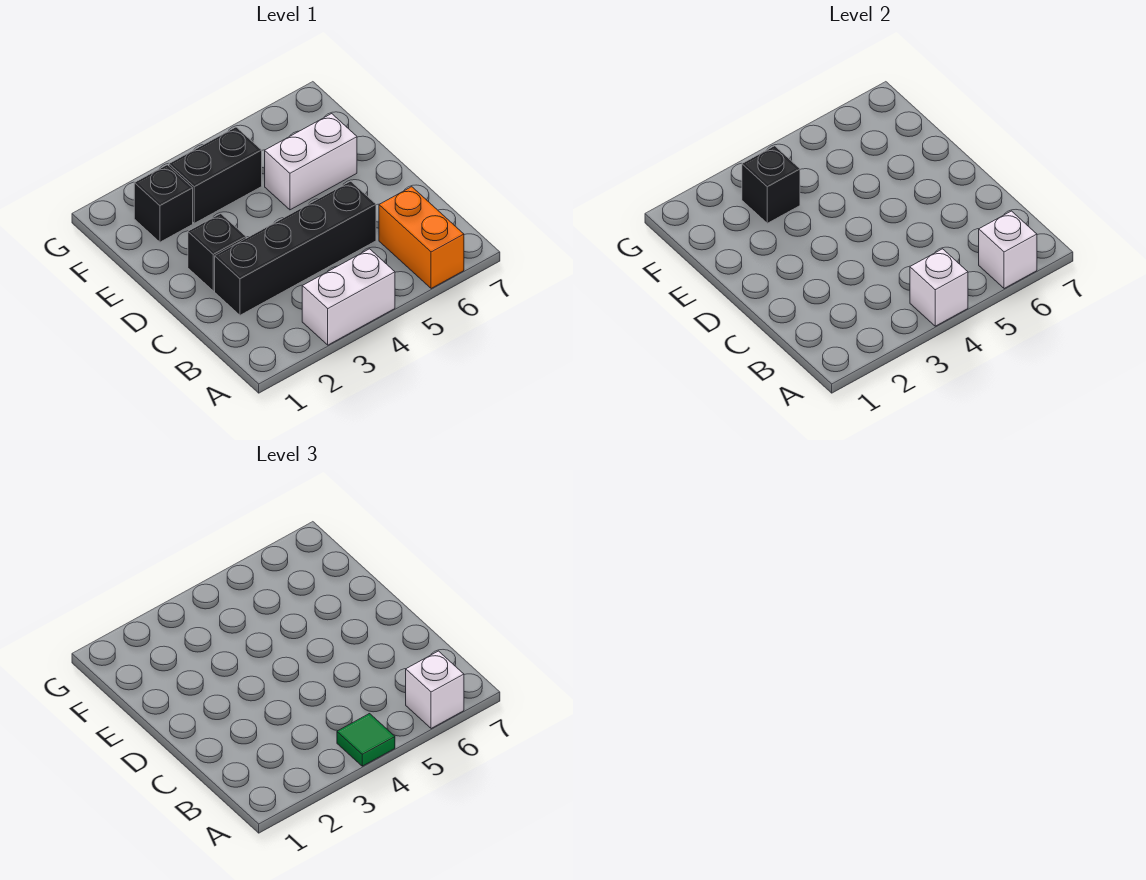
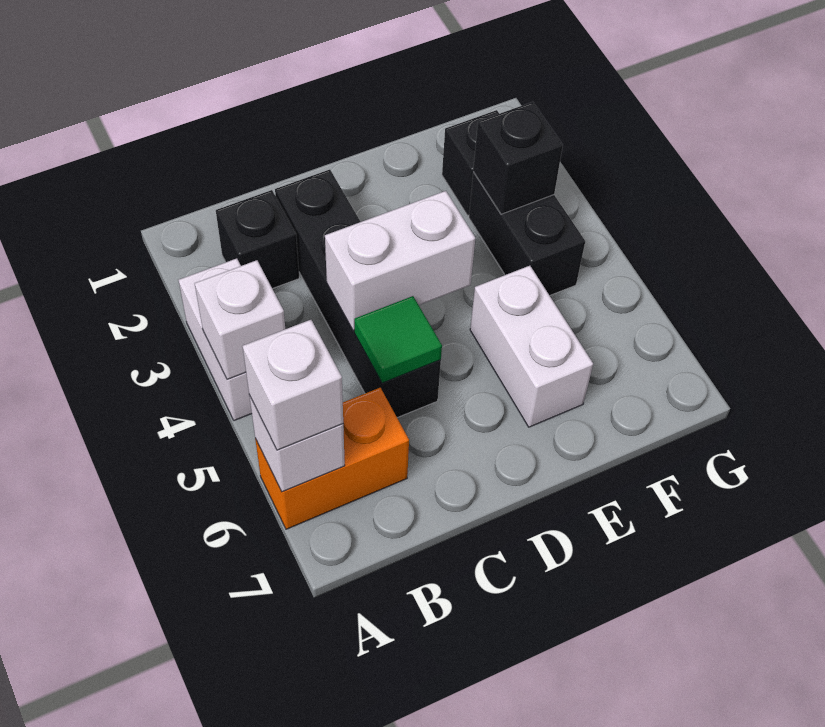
green tile A4 level 3 -> green tile C5 level 2
none -> white brick C4:D4 level 2
black brick D2 level 1 -> black brick B2 level 1

